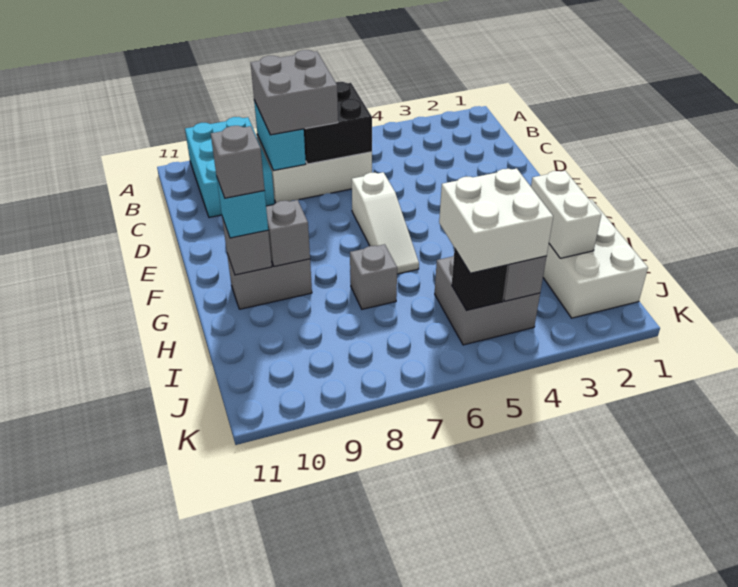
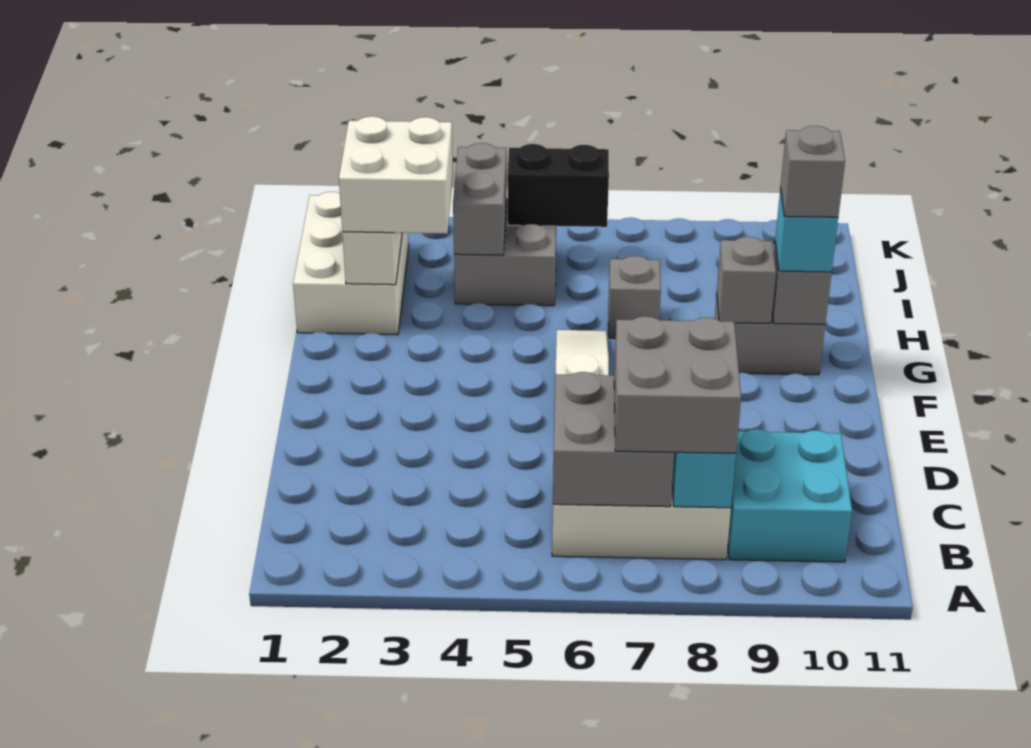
cyan brick A9:C10 level 1 -> cyan brick B9:C10 level 1
black brick B6:C7 level 2 -> grey brick B6:C7 level 2
white brick I4:J5 level 3 -> white brick H2:I3 level 3
black brick J5 level 2 -> black brick J5:J6 level 2

